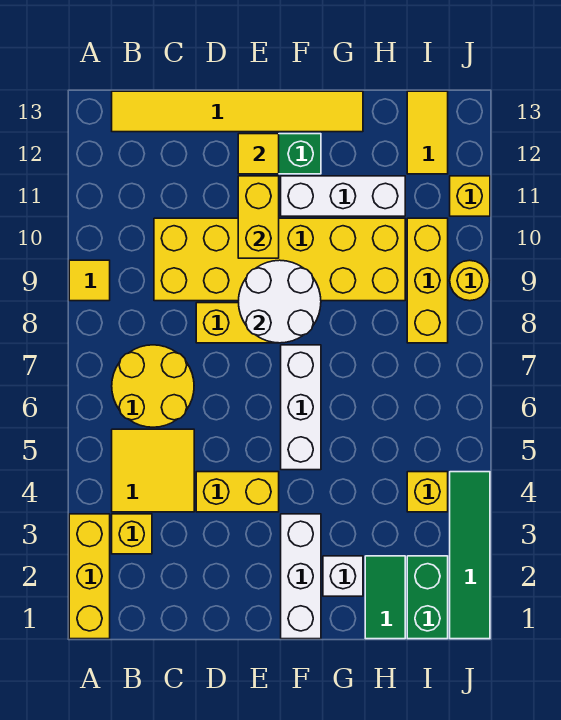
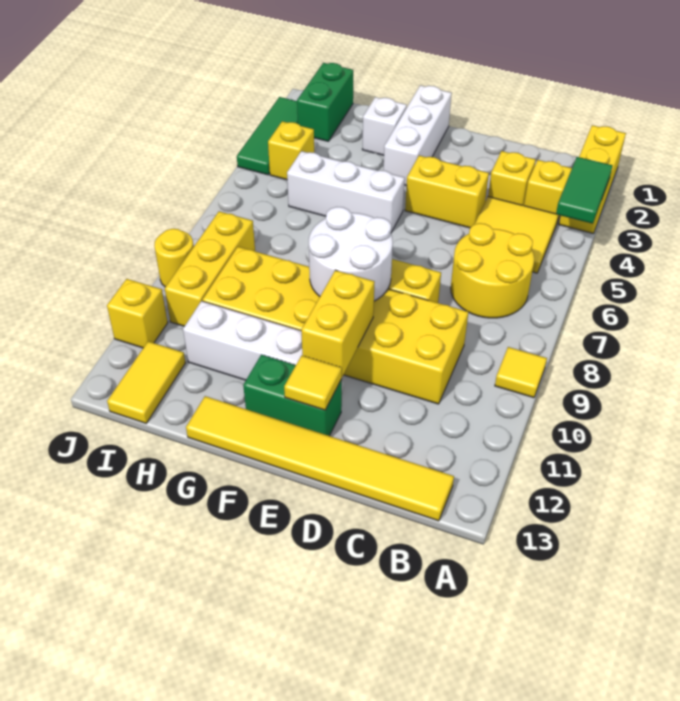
none -> yellow brick C3 level 1
white brick F5:F7 level 1 -> white brick F5:H5 level 1
green tile H1:H2 level 1 -> green tile A3:A4 level 2
green tile J1:J4 level 1 -> green tile J2:J4 level 1

